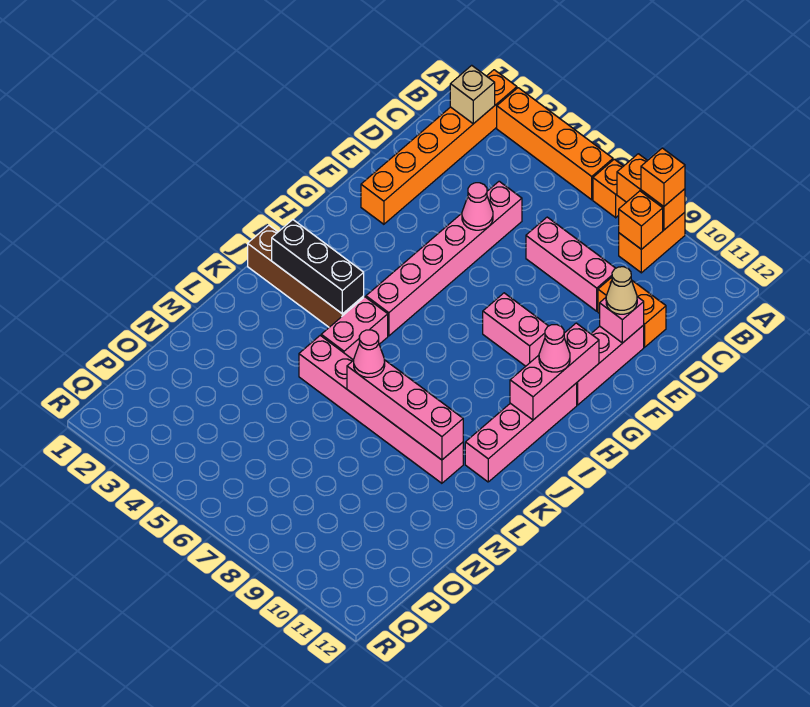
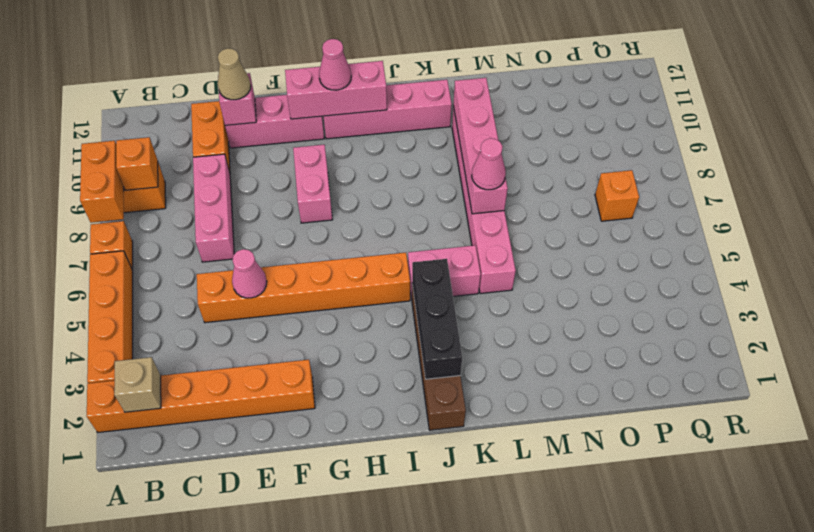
orange brick A9 level 3 -> orange brick P7 level 1
pink brick D5:I5 level 1 -> orange brick D5:I5 level 1

